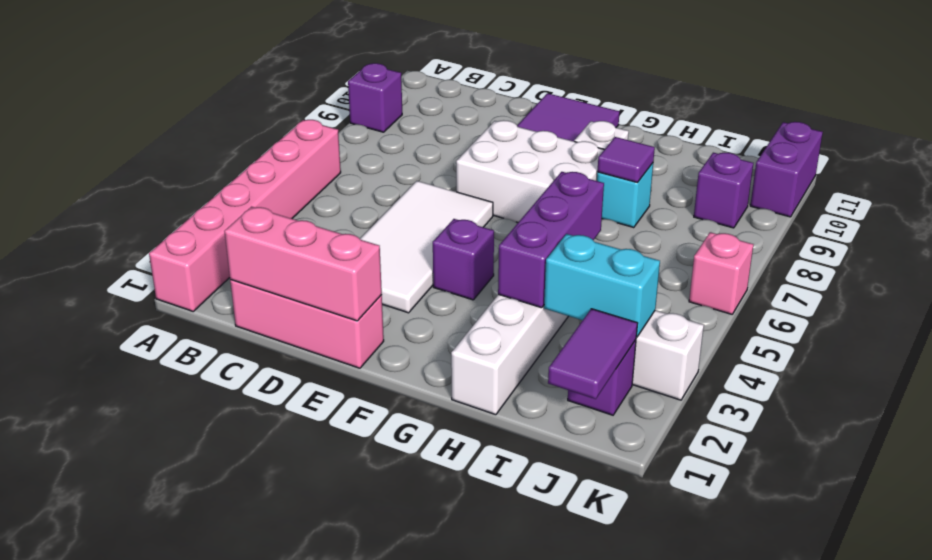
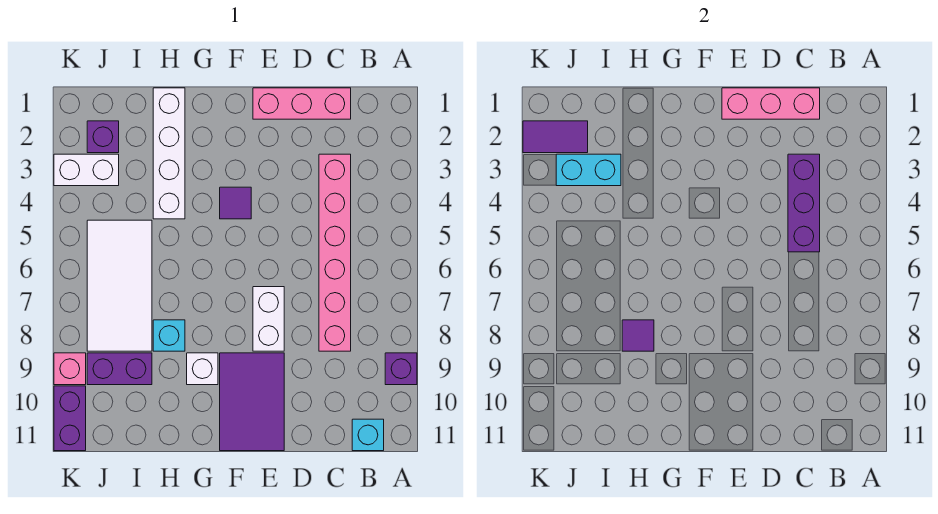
pink brick A1:A6 level 1 -> pink brick C3:C8 level 1
none -> cyan brick B11 level 1
white tile D3:E6 level 1 -> white tile I5:J8 level 1
white brick E7:G8 level 1 -> white brick E7:E8 level 1
purple brick F4 level 1 -> purple tile F4 level 1
purple brick H3:H5 level 2 -> purple brick C3:C5 level 2
purple tile J1:J2 level 2 -> purple tile J2:K2 level 2
purple brick J9 level 1 -> purple brick I9:J9 level 1
pink brick K6 level 1 -> pink brick K9 level 1

